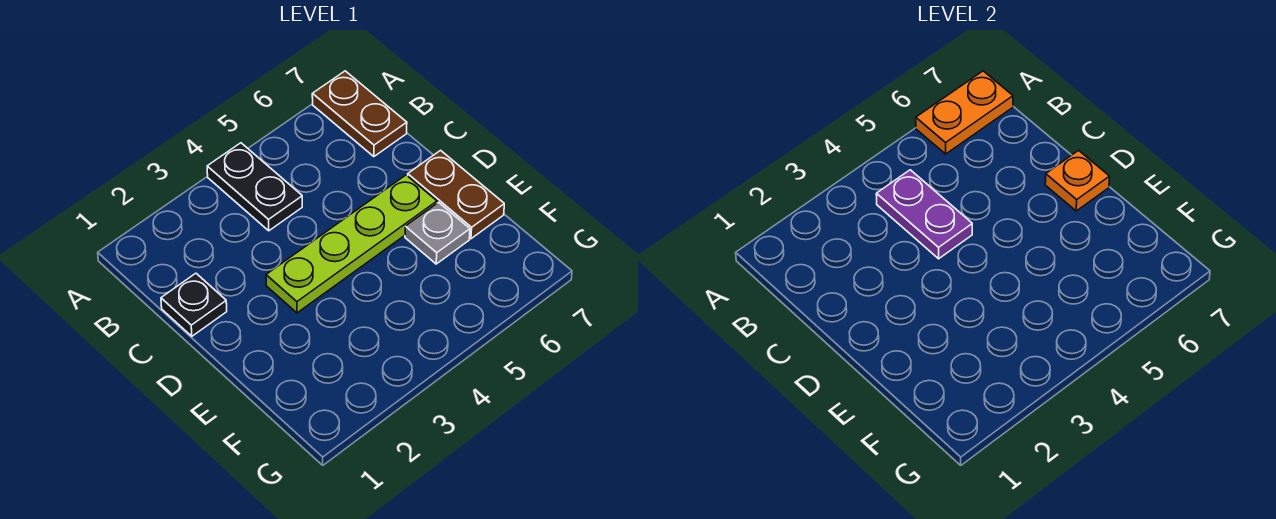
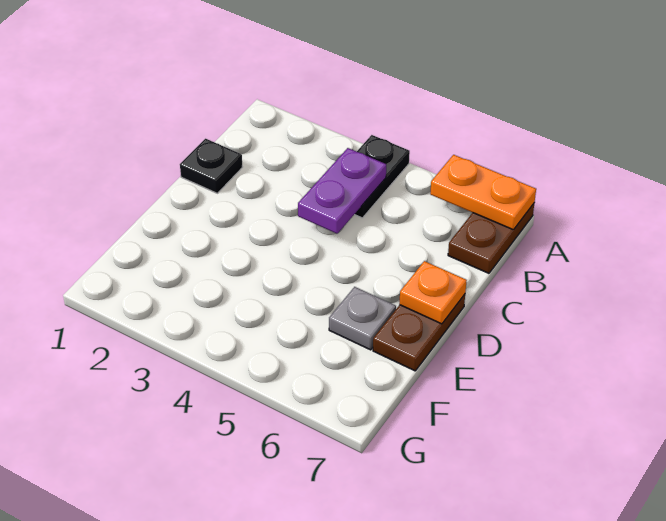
lime plate D3:D6 level 1 -> none

